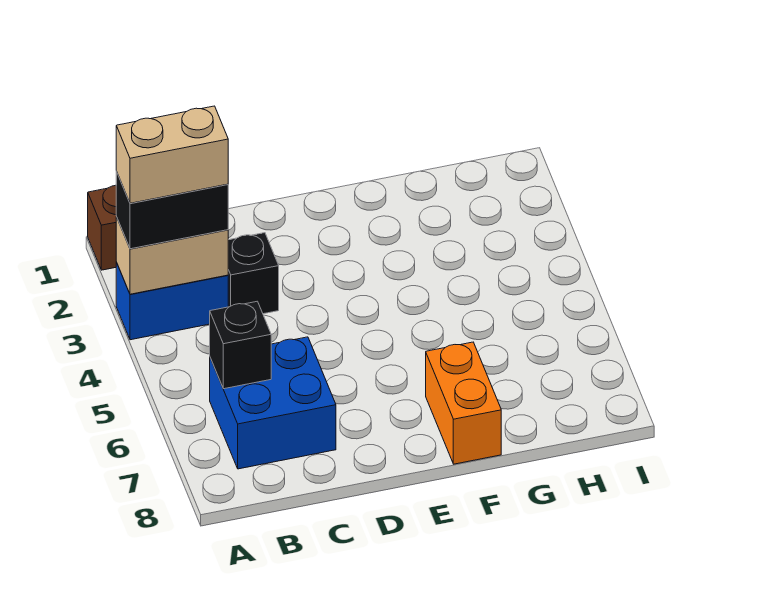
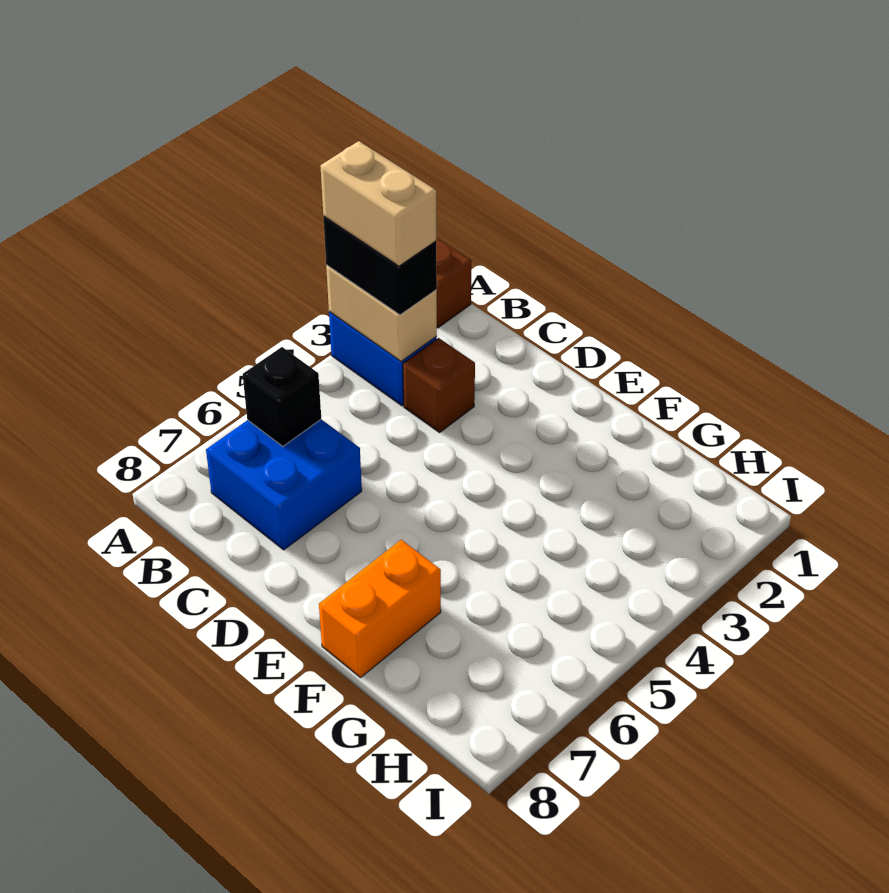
black brick C3 level 1 -> brown brick C3 level 1

